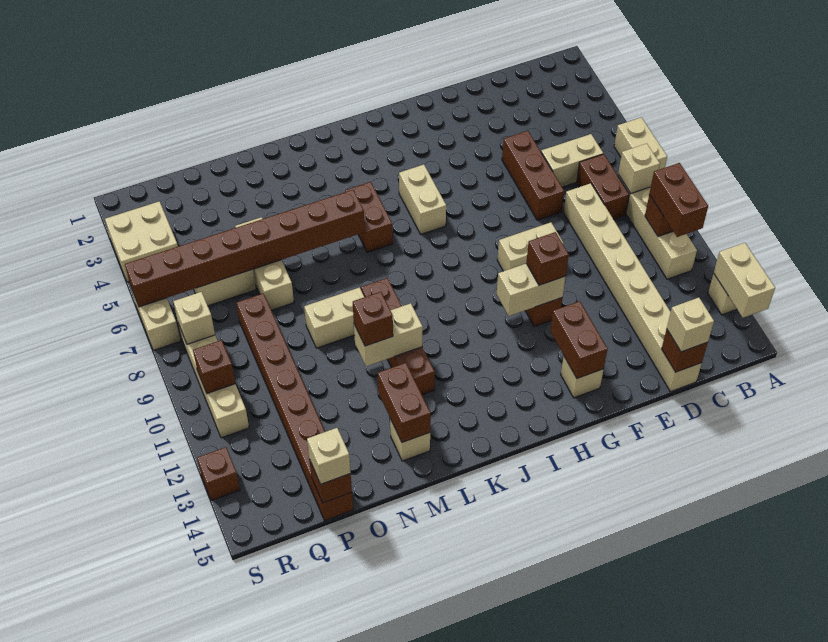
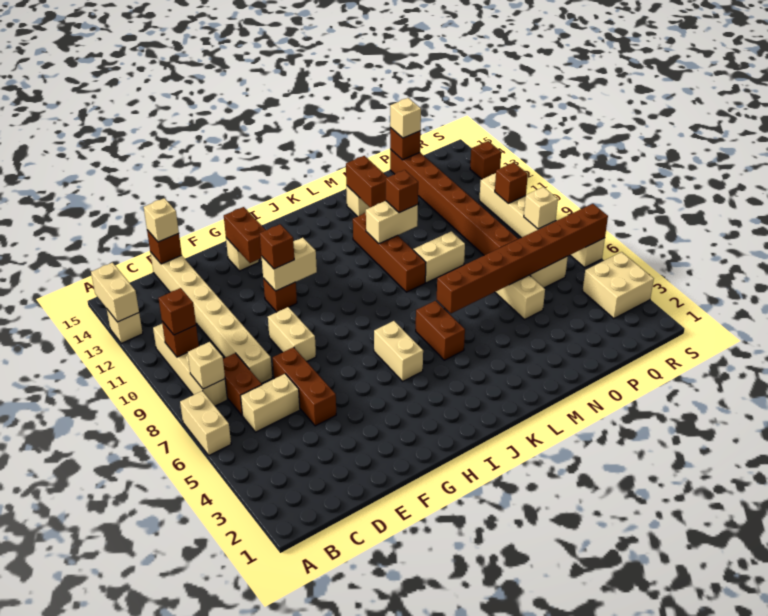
brown brick B10:B11 level 3 -> brown brick B10 level 3
tan brick F9:G9 level 1 -> tan brick F8:F9 level 1

